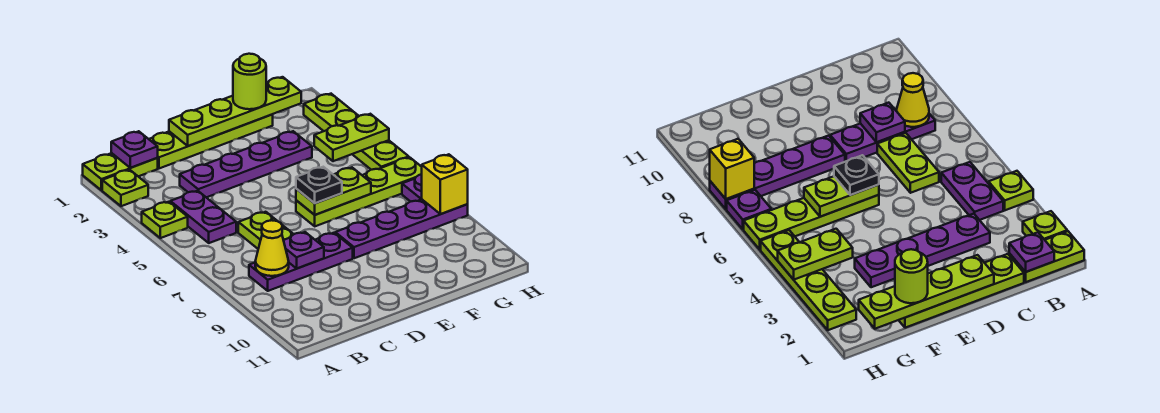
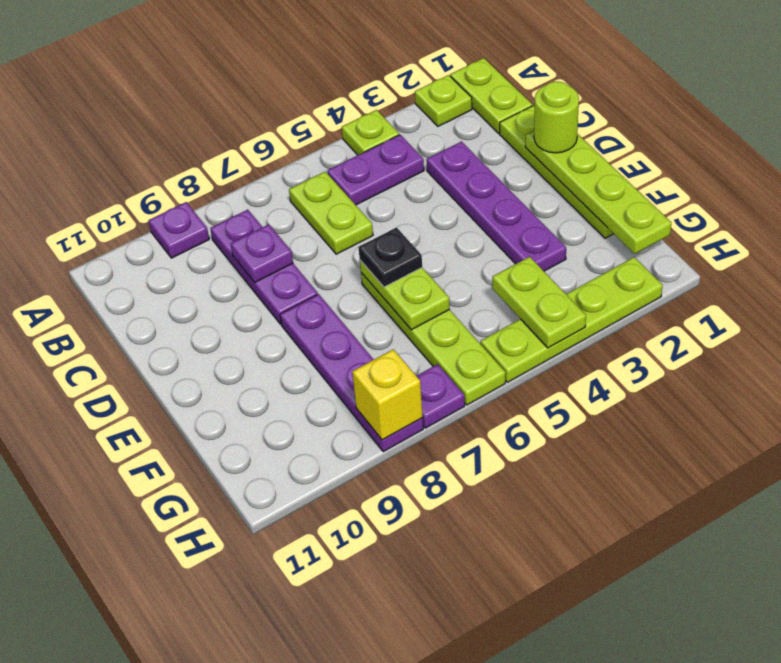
purple plate B1 level 2 -> purple plate A9 level 1
yellow cone B8 level 2 -> none
lime plate C6:C7 level 1 -> lime plate B6:C6 level 1
lime round brick F1 level 3 -> lime round brick D1 level 3

